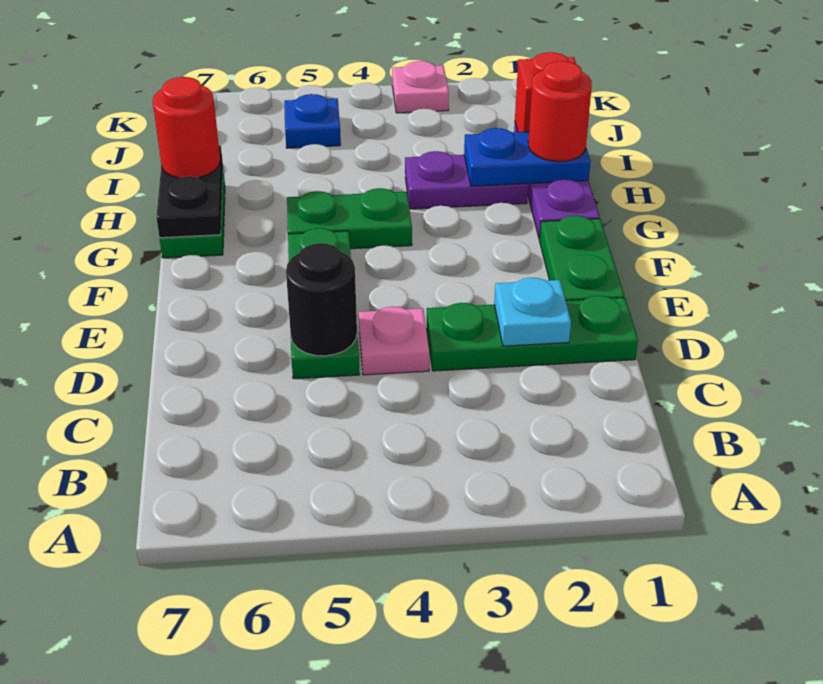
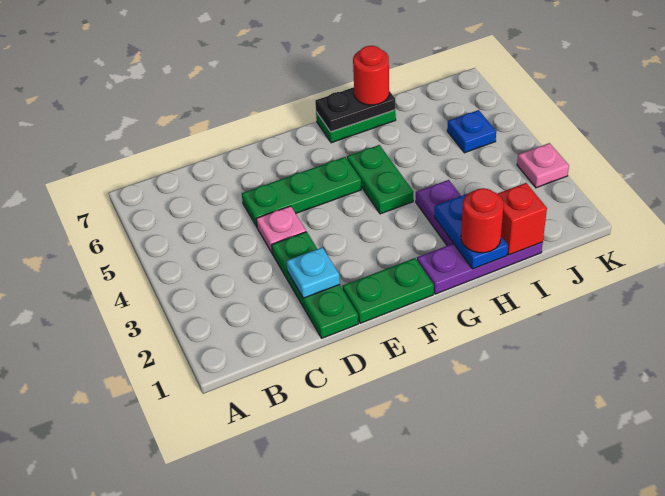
black round brick D5 level 2 -> none

